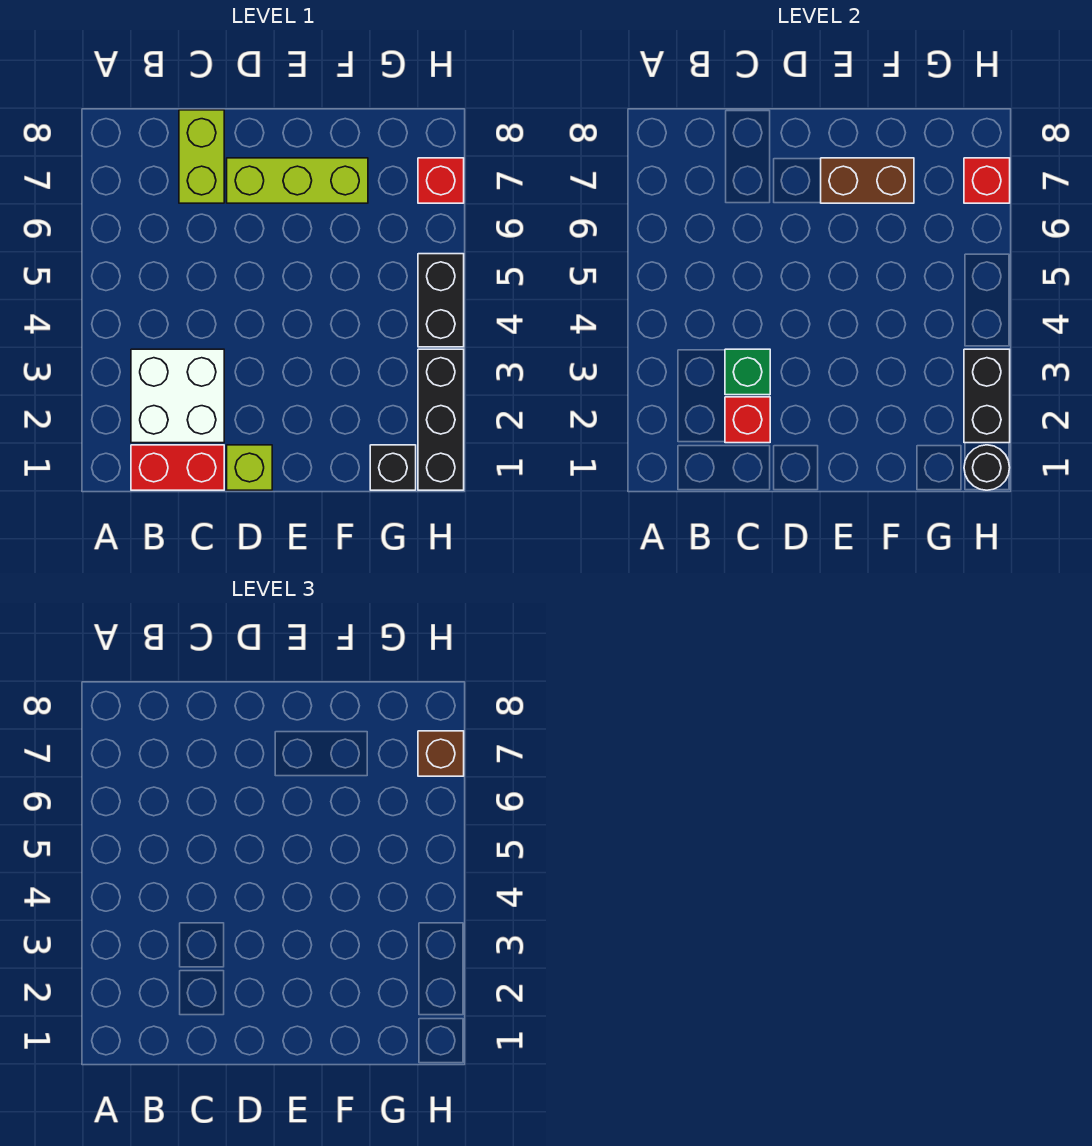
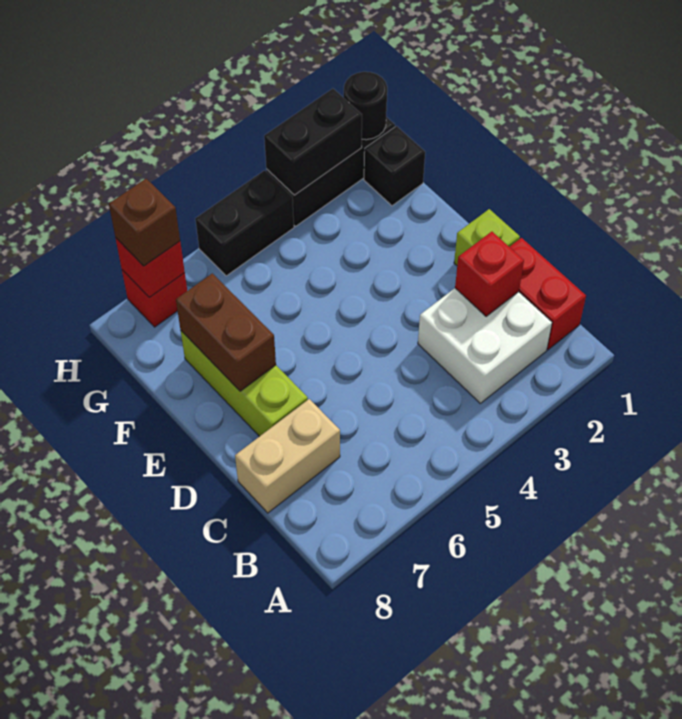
green brick C3 level 2 -> none
lime brick C7:C8 level 1 -> tan brick C7:C8 level 1

